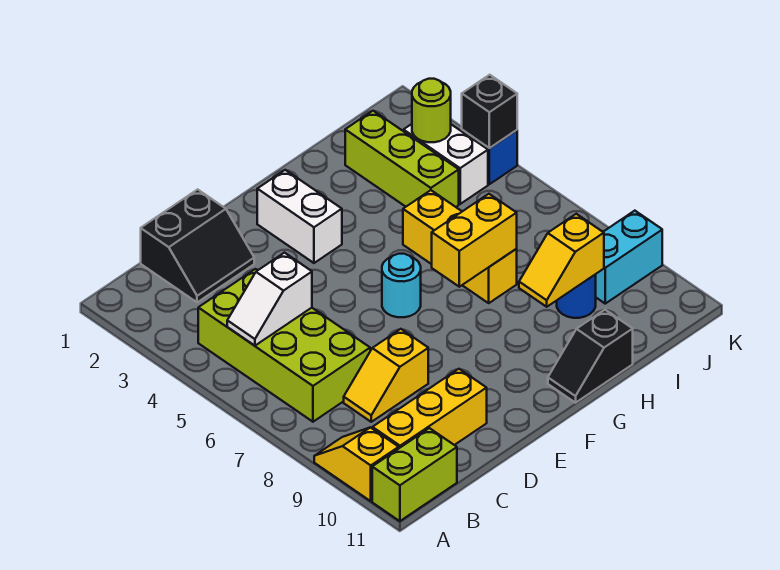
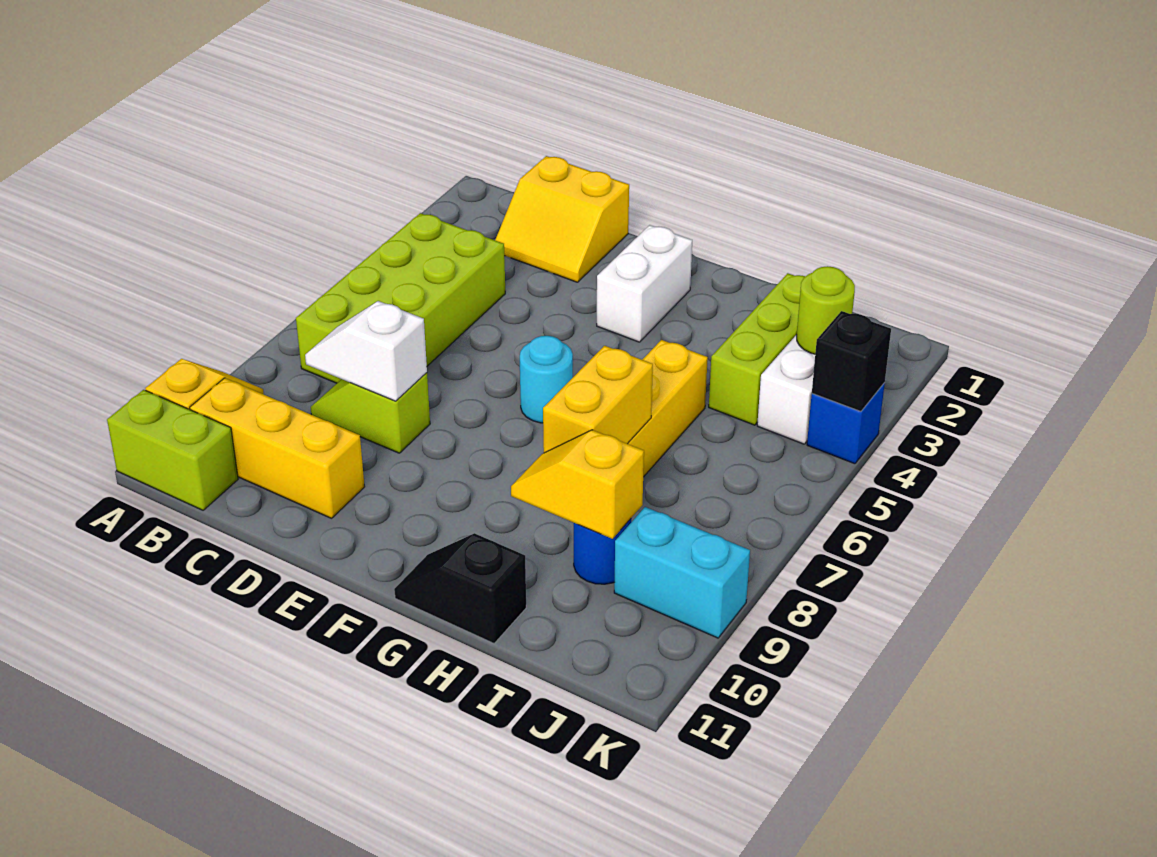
white slope B5:C5 level 2 top C -> white slope C8:D8 level 2 top D
black slope C1:D2 level 1 top 1 -> yellow slope C1:D2 level 1 top 1
yellow slope C8:D8 level 1 top D -> lime slope C8:D8 level 1 top D
yellow brick G7:H7 level 2 -> yellow brick H7:H8 level 2

